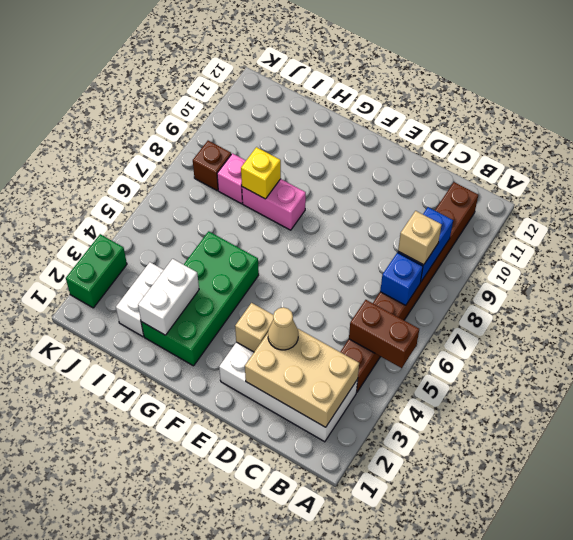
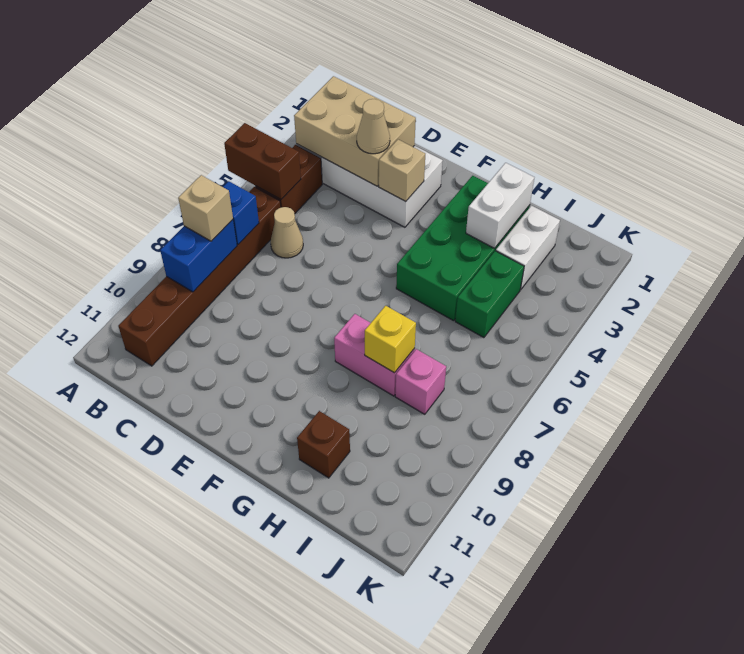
none -> tan cone C6 level 1
brown brick J8 level 1 -> brown brick H11 level 1
green brick K2:K3 level 1 -> green brick I4:I5 level 1

